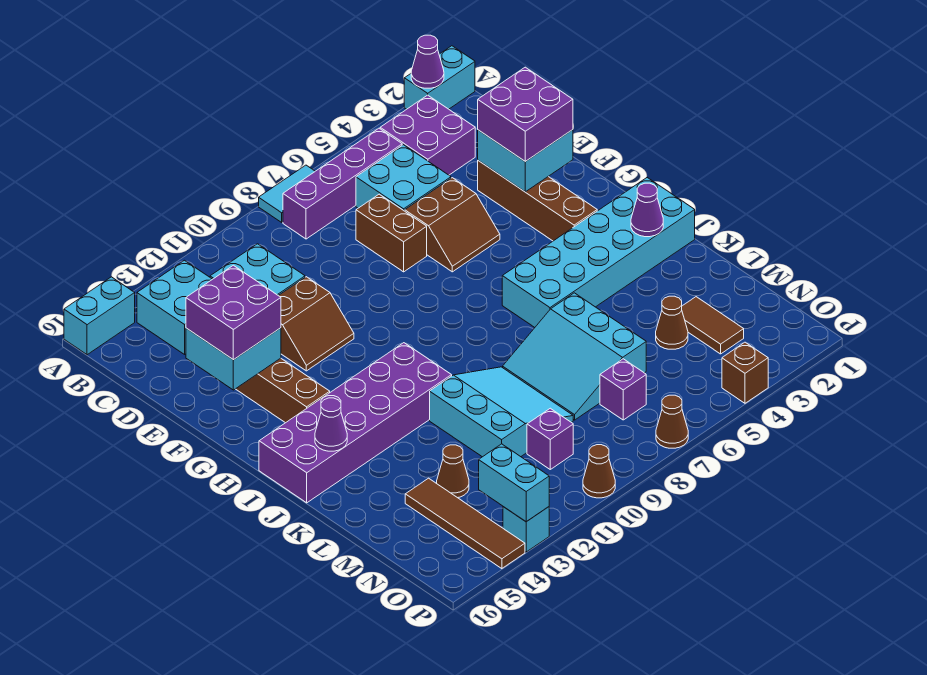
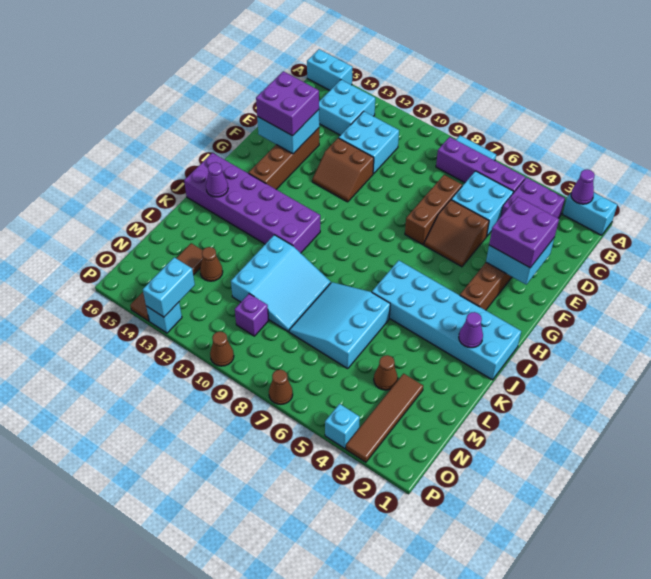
brown brick D7:E7 level 1 -> brown brick D7:F7 level 1
brown tile M3:N3 level 1 -> brown tile M3:P3 level 1
purple brick N7 level 1 -> none
brown brick P4 level 1 -> cyan brick P4 level 1

